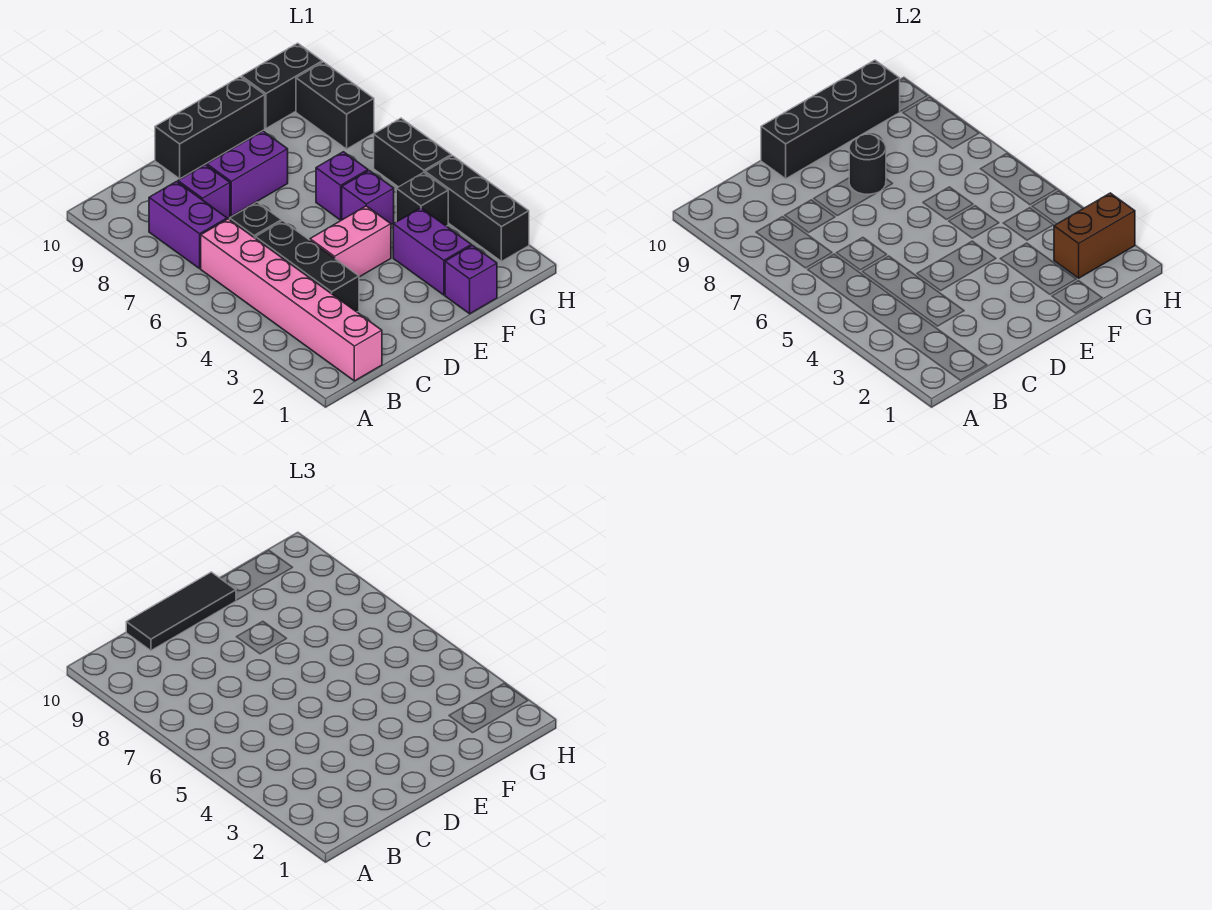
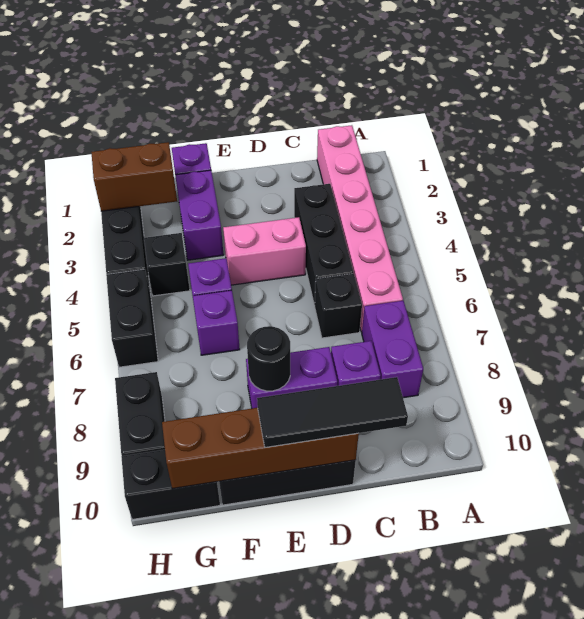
black brick D10:G10 level 2 -> brown brick D10:G10 level 2

